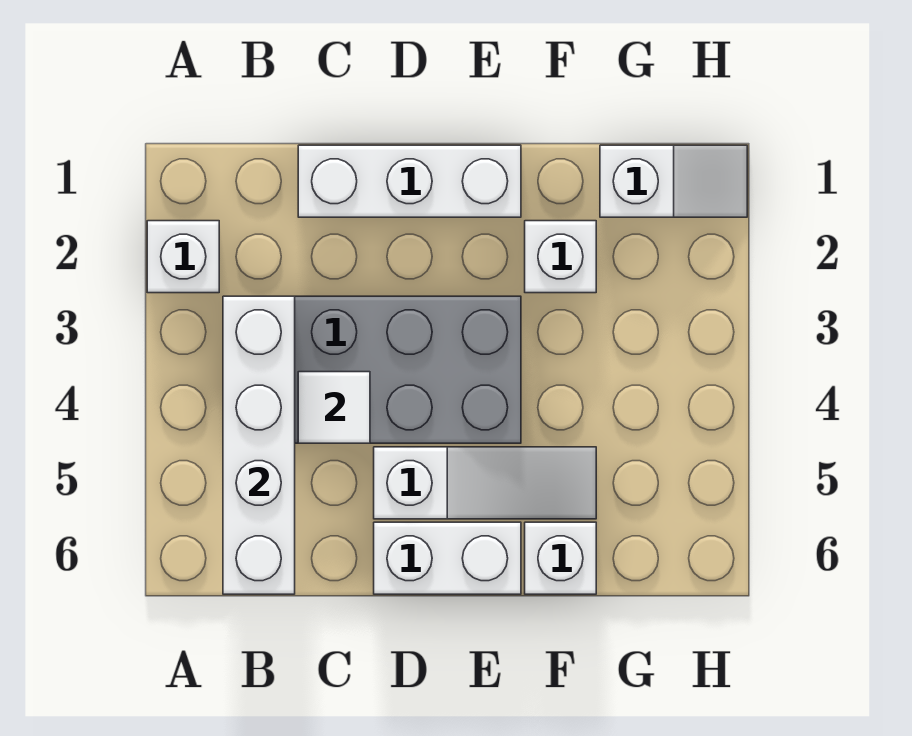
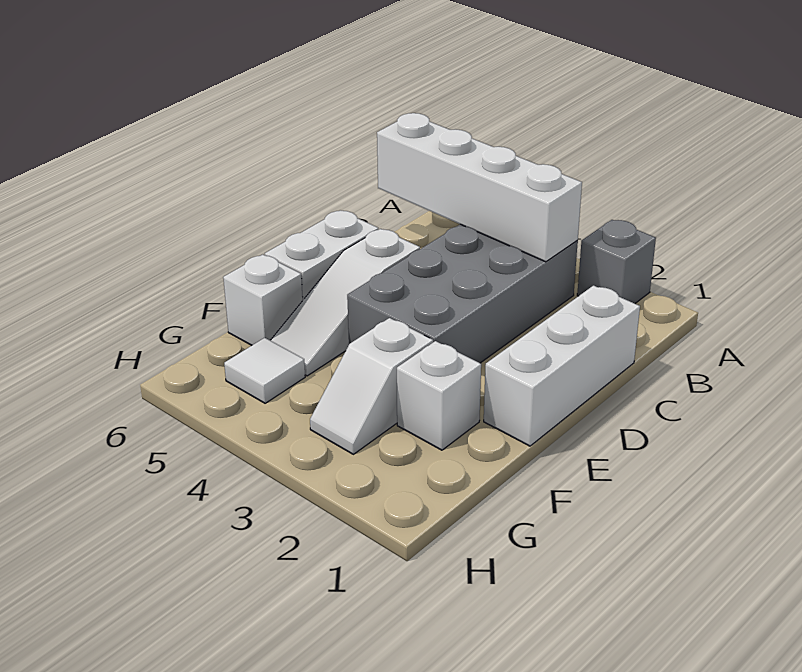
white brick A2 level 1 -> grey brick A2 level 1
white tile C4 level 2 -> white tile G5 level 1
white slope G1:H1 level 1 top G -> white slope F3:G3 level 1 top F

